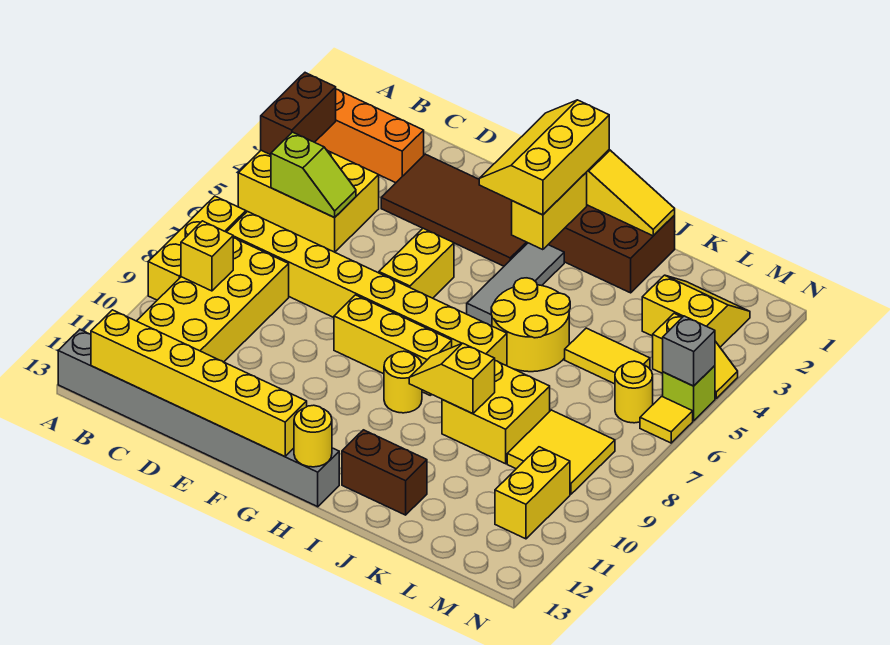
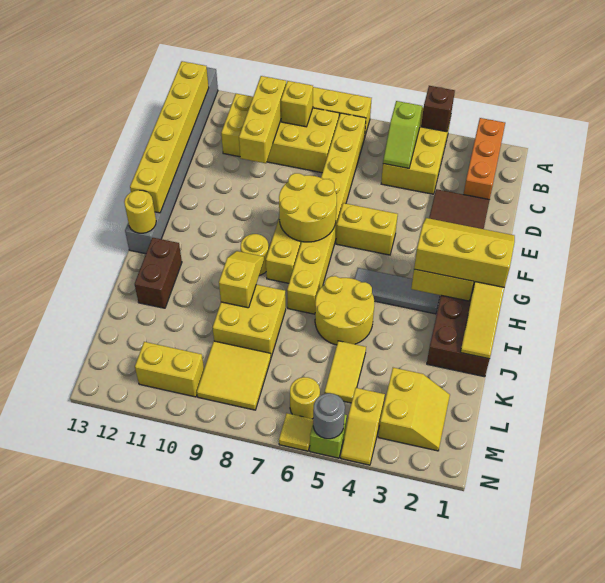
brown brick A3:A4 level 2 -> brown brick A4 level 2
none -> yellow brick B10:D10 level 2
none -> yellow round brick F7:G8 level 2
grey brick N5 level 2 -> grey round brick N5 level 2

